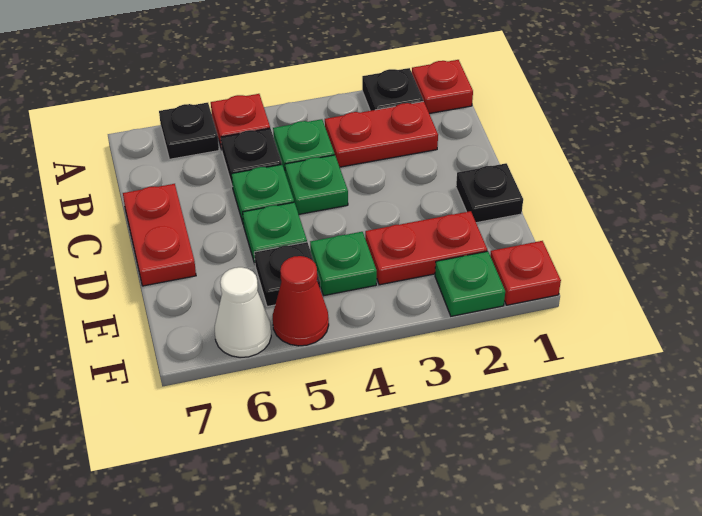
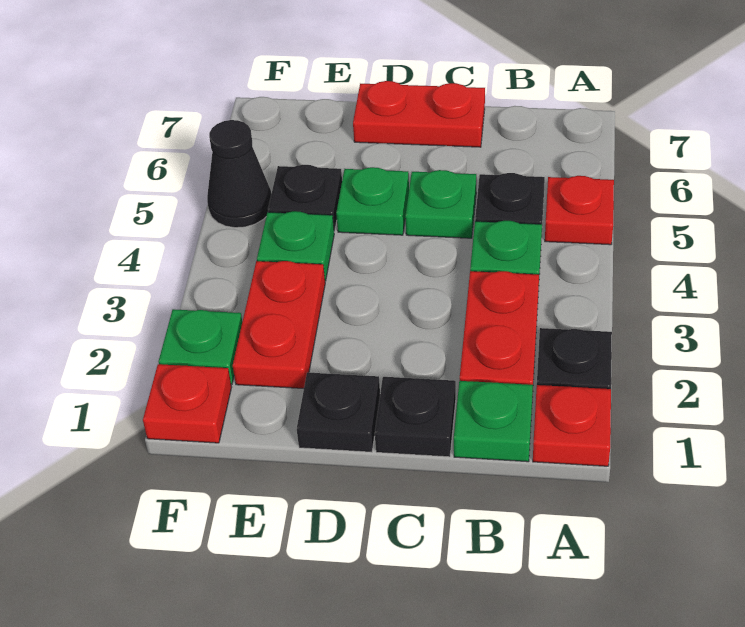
black plate A6 level 1 -> black plate C1 level 1
green plate C4 level 1 -> green plate B1 level 1
red cone F5 level 1 -> black cone F5 level 1
white cone F6 level 1 -> none

